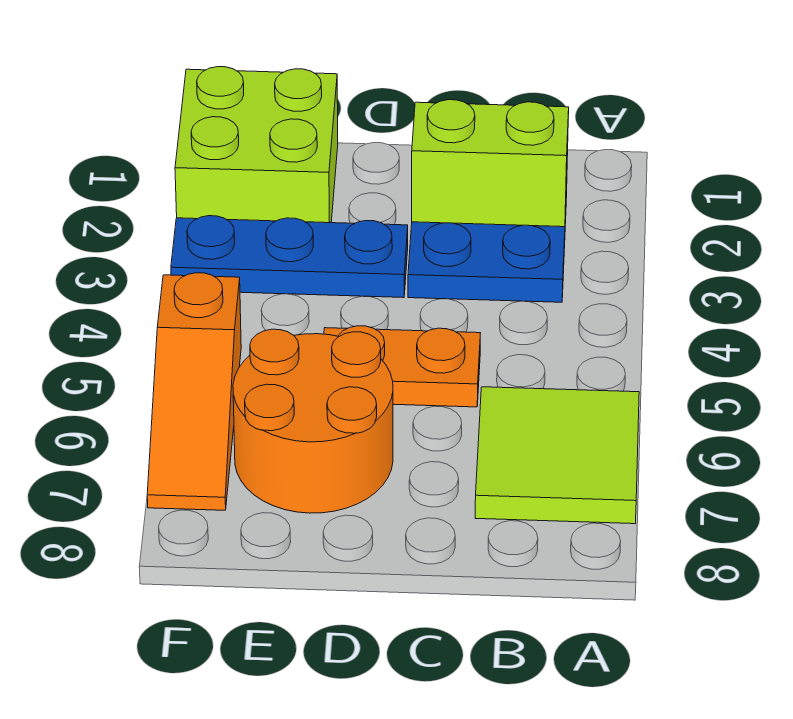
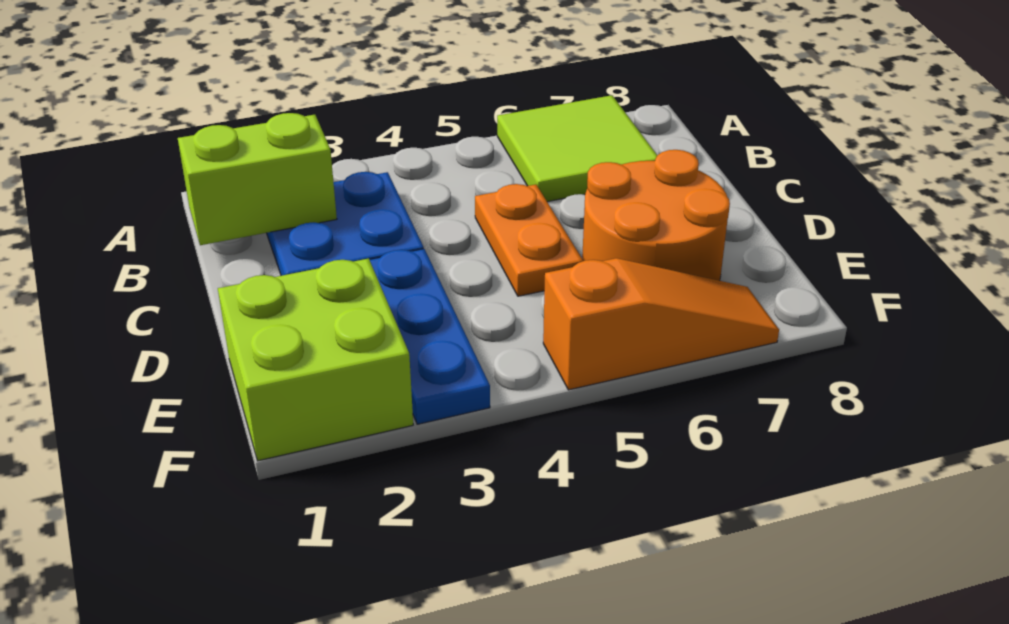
lime brick B2:C2 level 2 -> lime brick B1:B2 level 2

